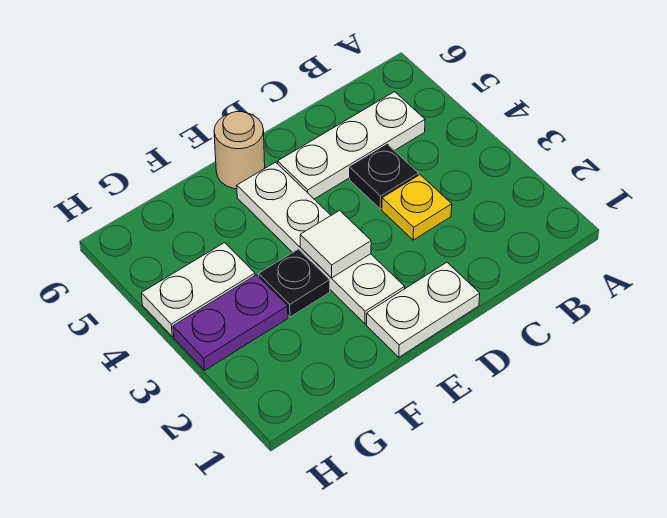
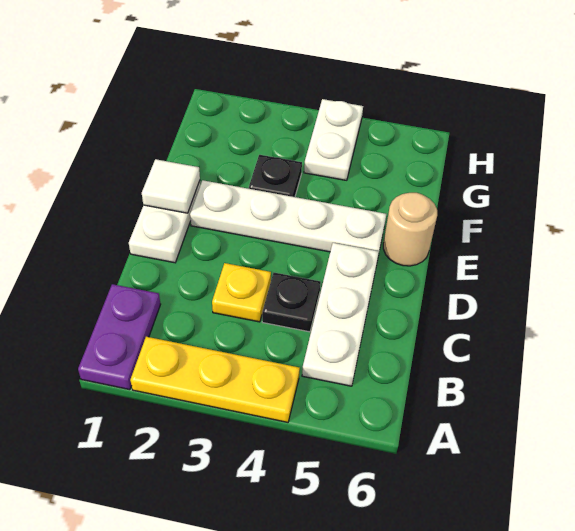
none -> yellow plate A2:A4 level 1
white tile E3 level 2 -> white tile E1 level 2
purple plate G3:H3 level 1 -> purple plate A1:B1 level 1

